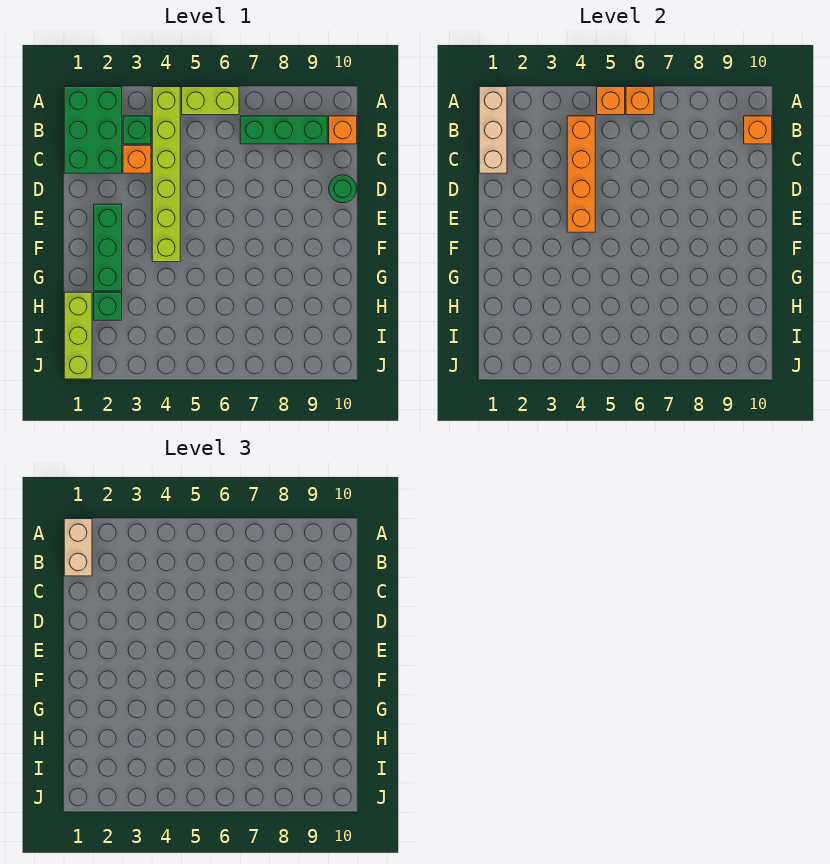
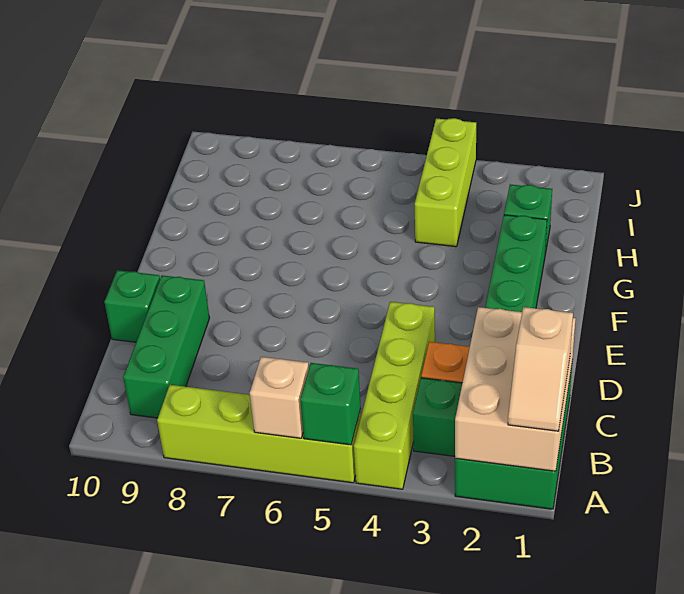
tan brick A1:C1 level 2 -> tan brick A1:C2 level 2
tan brick A1:B1 level 3 -> tan slope A1:B1 level 3 top B
lime brick A4:F4 level 1 -> lime brick A4:D4 level 1
lime brick A5:A6 level 1 -> lime brick A5:A8 level 1
orange brick A5 level 2 -> green brick A5 level 2
orange brick A6 level 2 -> tan brick A6 level 2
orange brick B4:E4 level 2 -> none
green brick B7:B9 level 1 -> green brick B9:D9 level 1
orange brick B10 level 1 -> none
orange brick B10 level 2 -> none
green round brick D10 level 1 -> green brick D10 level 1
lime brick H1:J1 level 1 -> lime brick H4:J4 level 1

